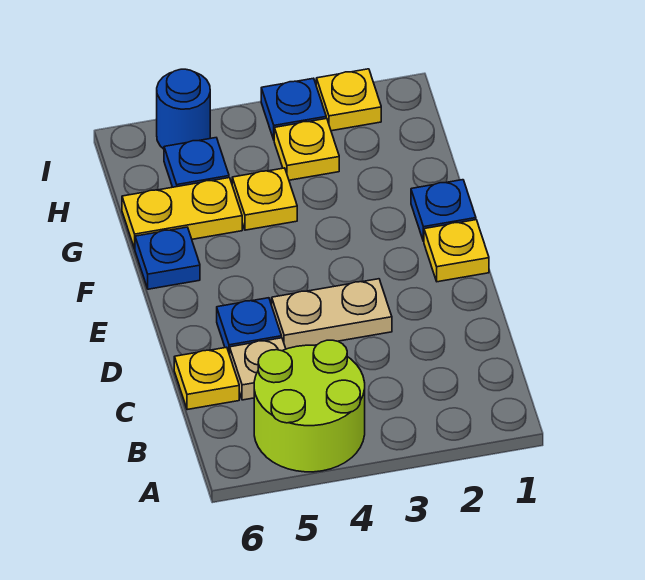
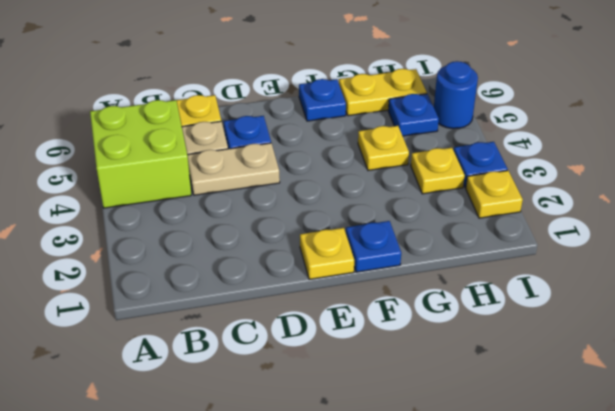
lime round brick A4:B5 level 1 -> lime brick A4:B5 level 1
tan plate D3:D4 level 1 -> tan plate C4:D4 level 1
yellow plate G5:G6 level 1 -> yellow plate G6:H6 level 1

